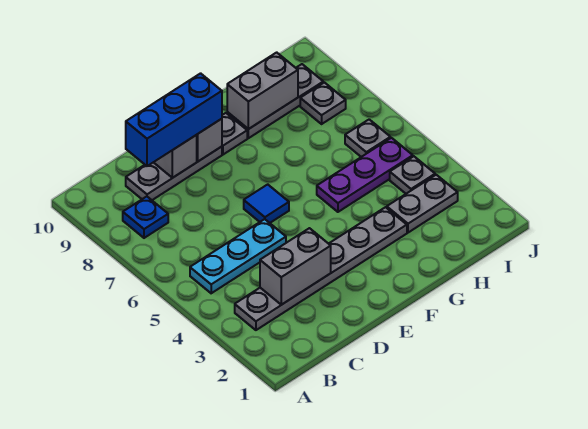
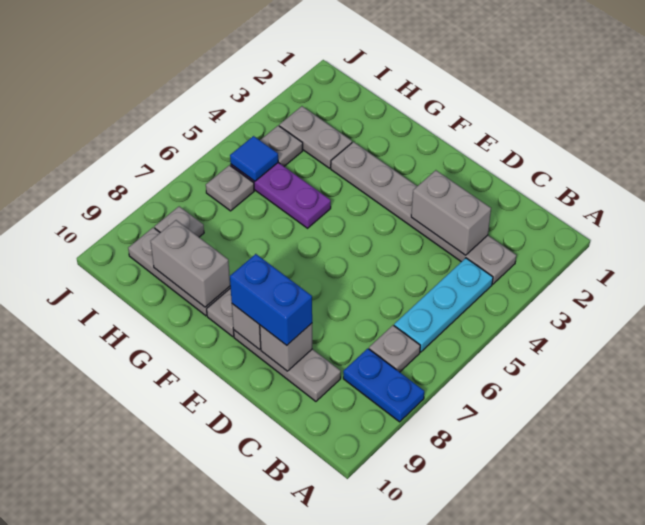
cyan plate B5:D5 level 1 -> cyan plate B4:B6 level 1
none -> grey plate B7 level 1
blue plate B8 level 1 -> blue plate A8:B8 level 1
blue brick C9:E9 level 3 -> blue brick D9:E9 level 3
blue tile E6 level 1 -> blue tile I5 level 2

